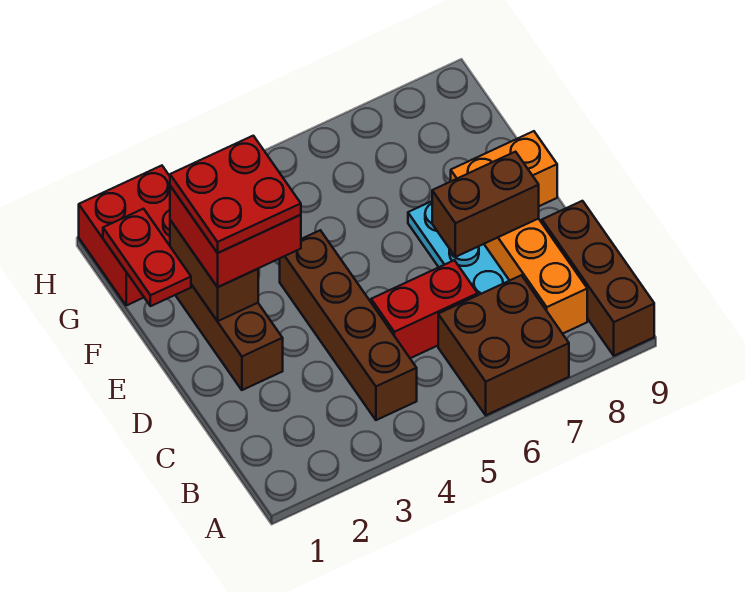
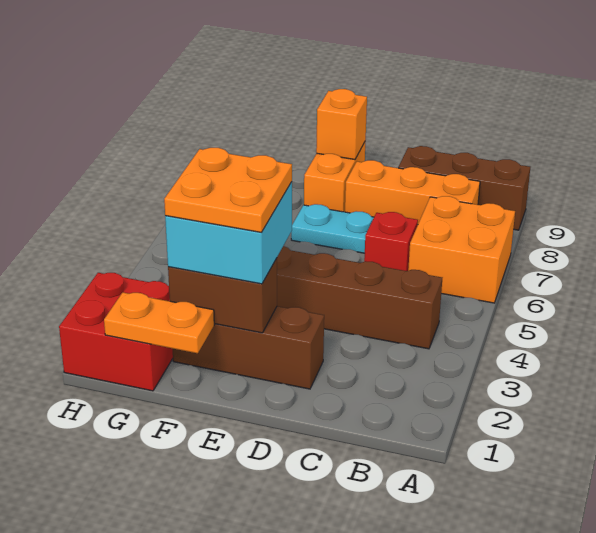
brown brick A6:B7 level 1 -> orange brick A6:B7 level 1
red brick C5:C6 level 1 -> red brick C6 level 1
brown brick D7:D8 level 2 -> none
red brick E2:F3 level 3 -> cyan brick E2:F3 level 3
red plate E2:F3 level 4 -> orange plate E2:F3 level 4
none -> orange brick E9 level 2
red plate F1:G1 level 2 -> orange plate F1:G1 level 2

